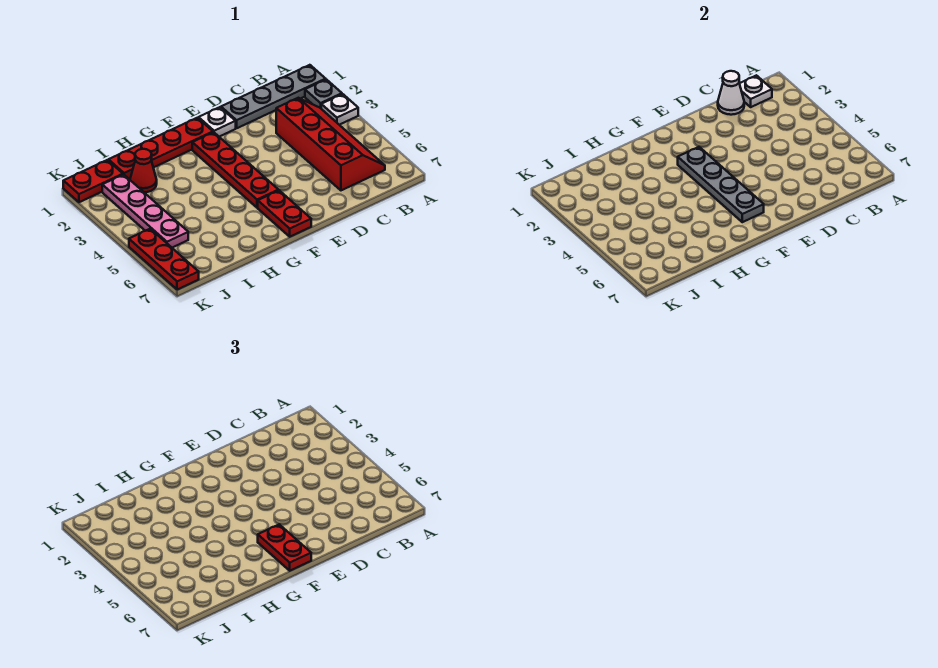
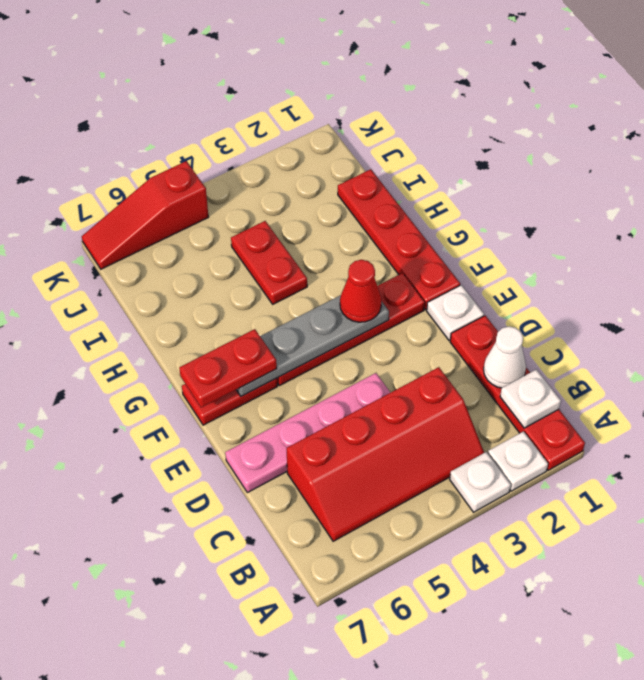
grey plate A1:D1 level 1 -> red plate A1:D1 level 1
grey plate A2 level 1 -> white plate A2 level 1
red cone I2 level 1 -> red cone F3 level 3
red plate J1:K1 level 1 -> red plate H4:I4 level 1
pink plate J2:J5 level 1 -> pink plate D4:D7 level 1
red plate K5:K7 level 1 -> red slope K5:K7 level 1 top 5

